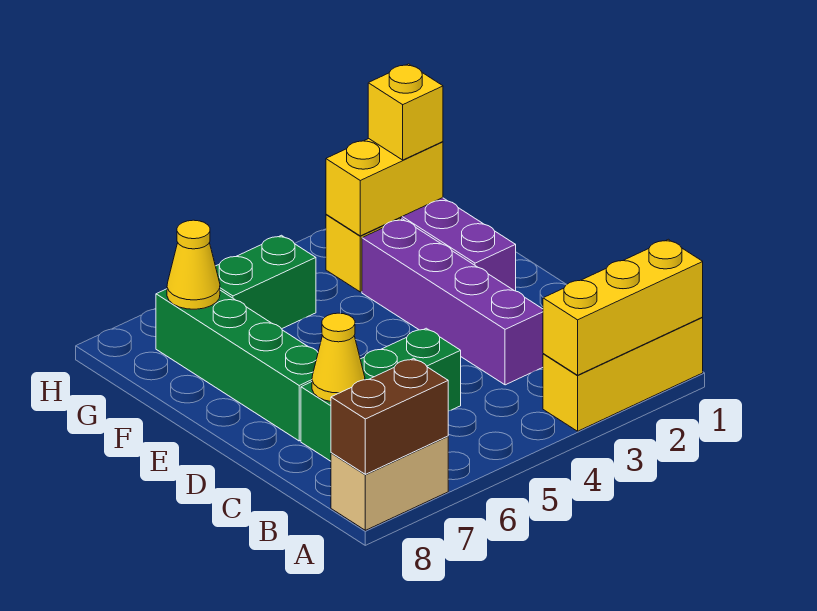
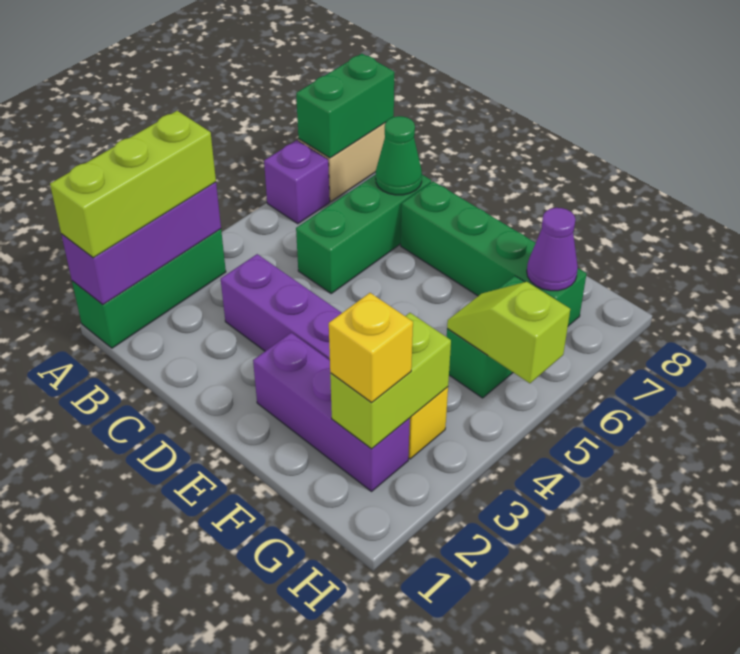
yellow brick A1:A3 level 1 -> green brick A1:A3 level 1
yellow brick A1:A3 level 2 -> purple brick A1:A3 level 2
none -> lime brick A1:A3 level 3
none -> purple brick A6 level 1
brown brick A7:A8 level 2 -> green brick A7:A8 level 2
yellow cone C7 level 2 -> green cone C7 level 2
yellow brick G2:G3 level 2 -> lime brick G2:G3 level 2
none -> lime slope G5:H5 level 2 top H
yellow cone G7 level 2 -> purple cone G7 level 2

